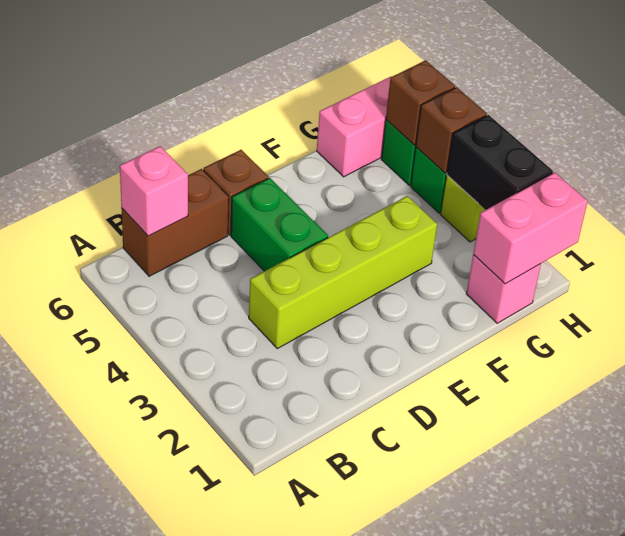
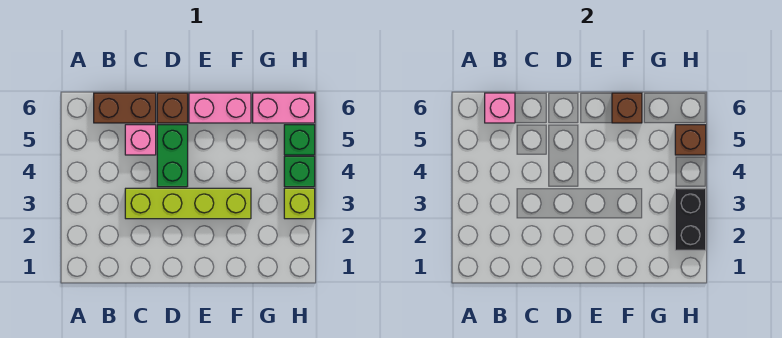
pink brick G1 level 1 -> pink brick C5 level 1
pink brick G1:H1 level 2 -> pink brick E6:F6 level 1
brown brick H4 level 2 -> brown brick F6 level 2

